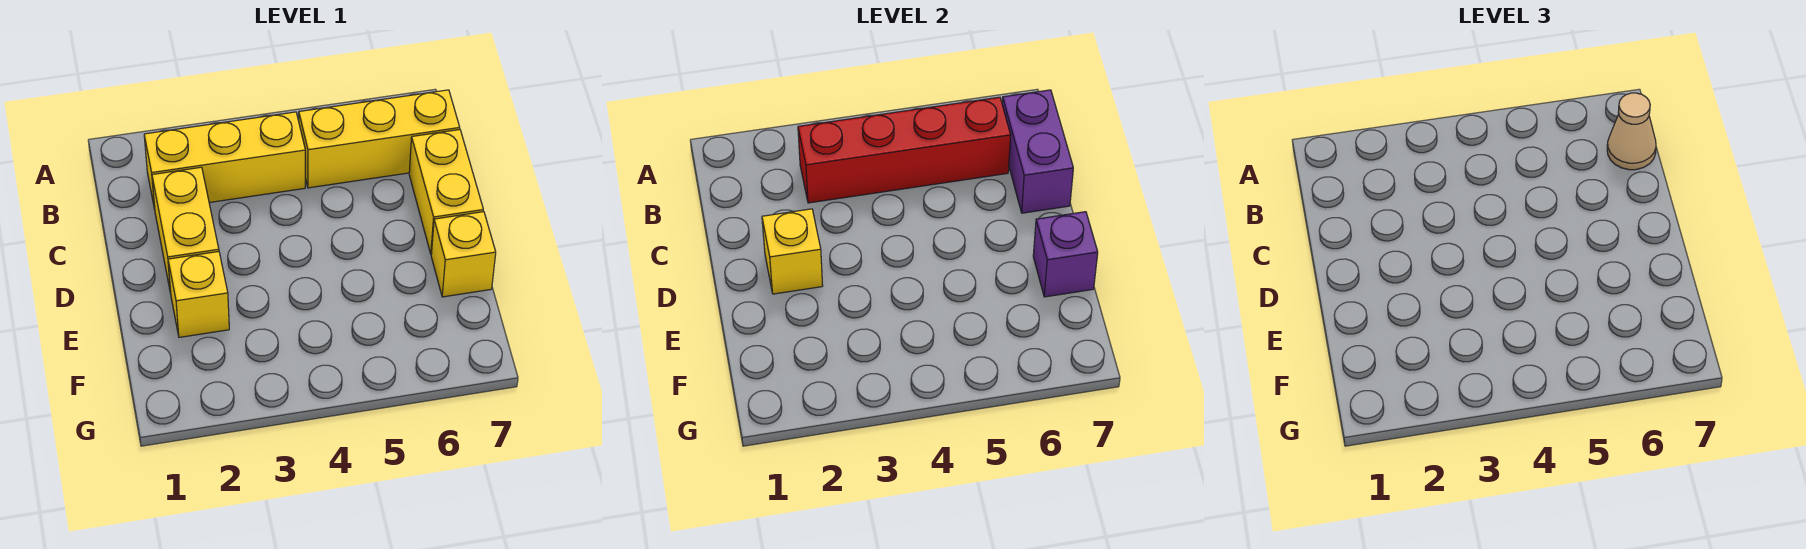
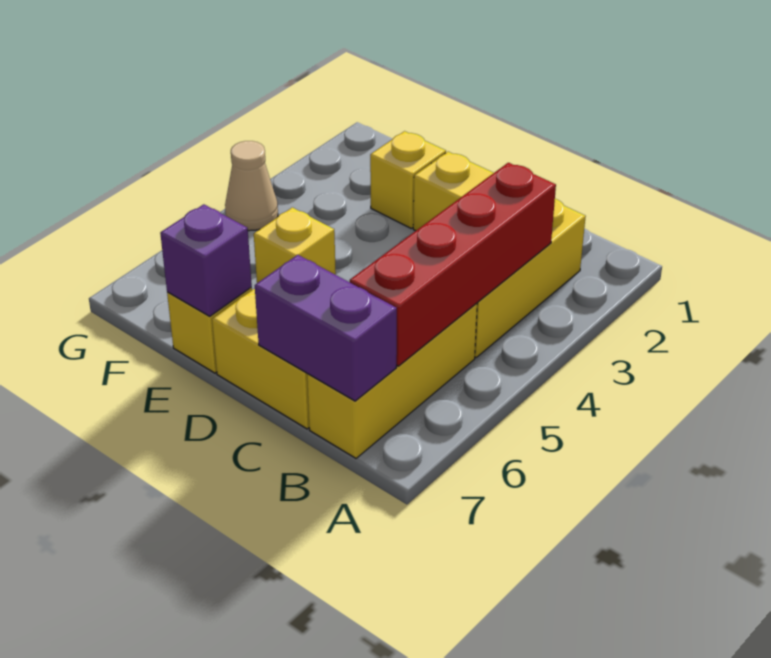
tan cone B7 level 3 -> tan cone G4 level 1
yellow brick D2 level 2 -> yellow brick E5 level 1

